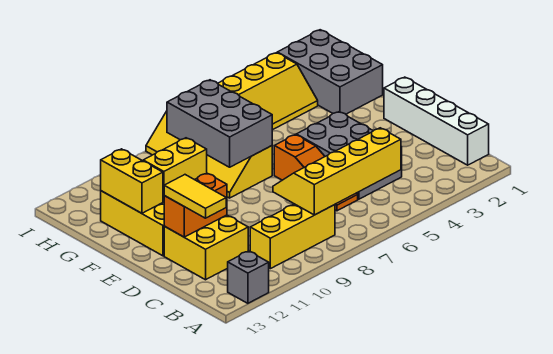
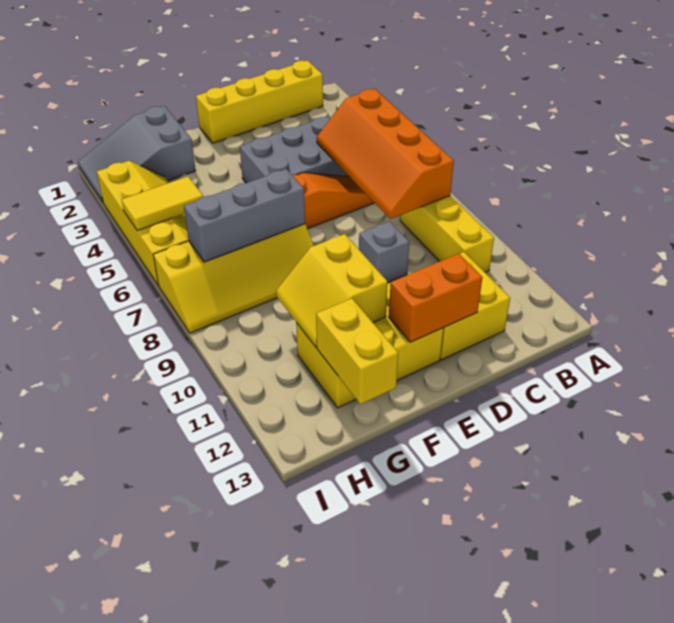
grey brick A12 level 1 -> grey brick D9 level 1
white brick B1:E1 level 1 -> yellow brick B1:E1 level 1
yellow slope B5:C8 level 2 top B -> orange slope B5:C8 level 2 top B
yellow tile C12:D12 level 3 -> yellow tile H5:I5 level 2
orange brick D11:D12 level 2 -> orange brick D12:E12 level 2
grey brick F7:H8 level 2 -> grey brick F7:H7 level 2
yellow brick F12:G12 level 2 -> yellow brick G12:G13 level 2
grey brick G1:I2 level 1 -> grey slope G1:I2 level 1 top G

